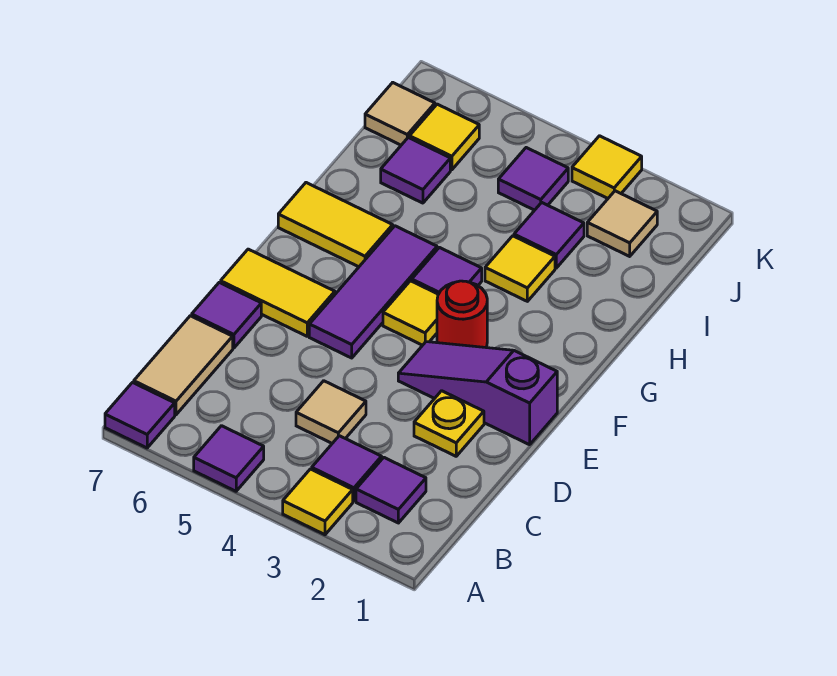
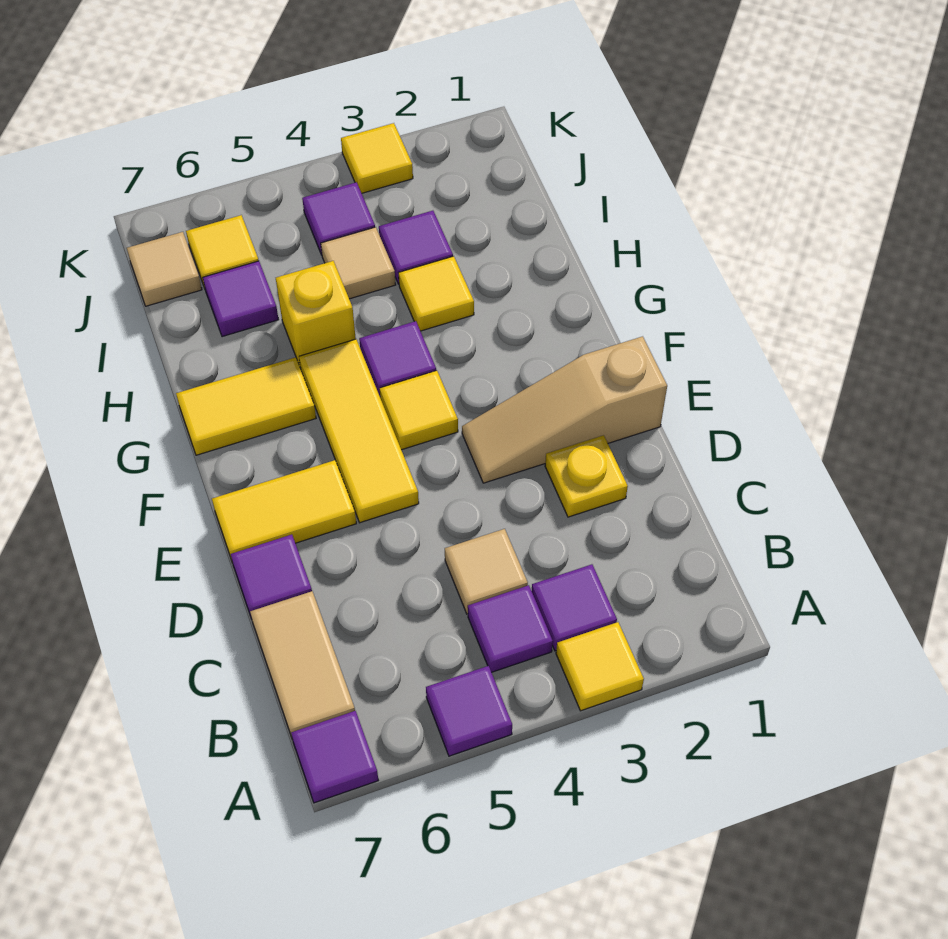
purple tile B2 level 1 -> purple tile B4 level 1
purple slope E1:E3 level 1 top 1 -> tan slope E1:E3 level 1 top 1
purple tile E5:G5 level 1 -> yellow tile E5:G5 level 1
red round brick F3 level 1 -> none
none -> yellow brick H5 level 1
tan tile J2 level 1 -> tan tile I4 level 1

